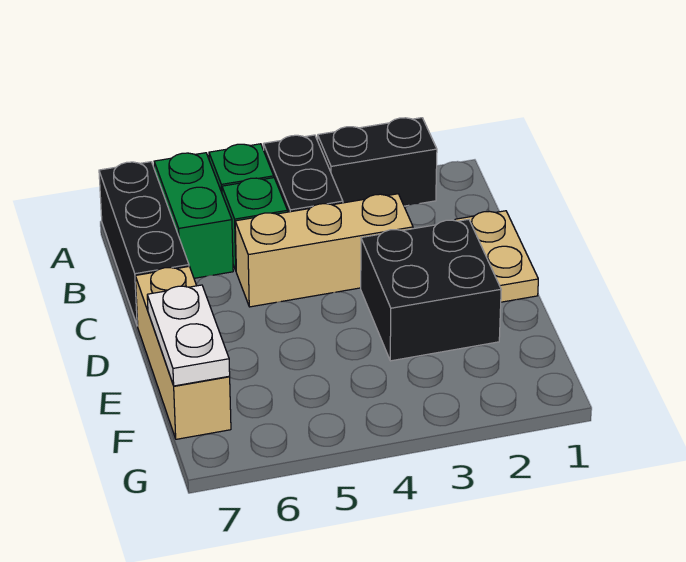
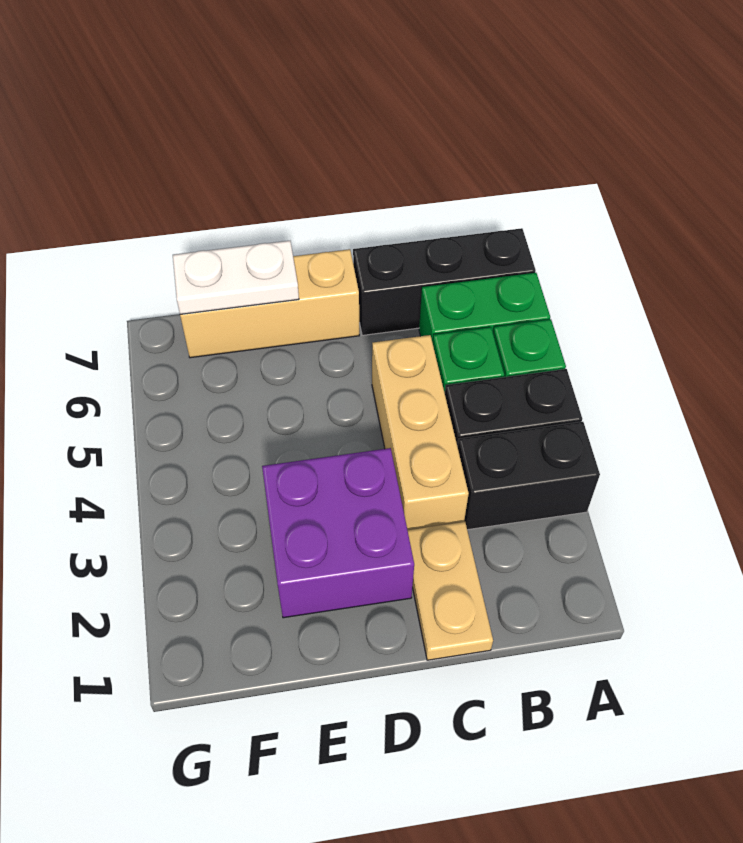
black brick A2:A3 level 1 -> black brick A3:B3 level 1
tan plate C1:D1 level 1 -> tan plate C1:C2 level 1
black brick D2:E3 level 1 -> purple brick D2:E3 level 1

